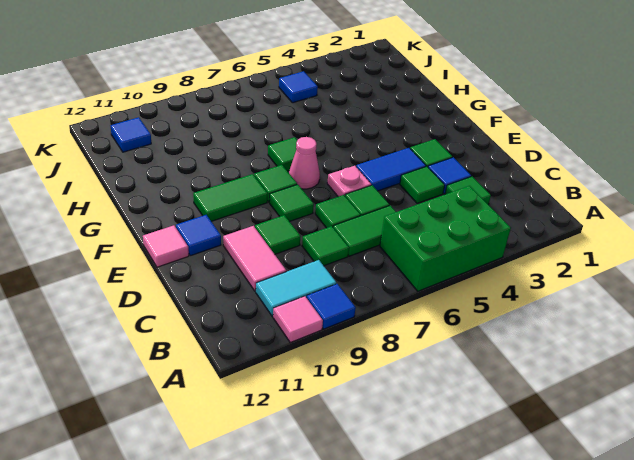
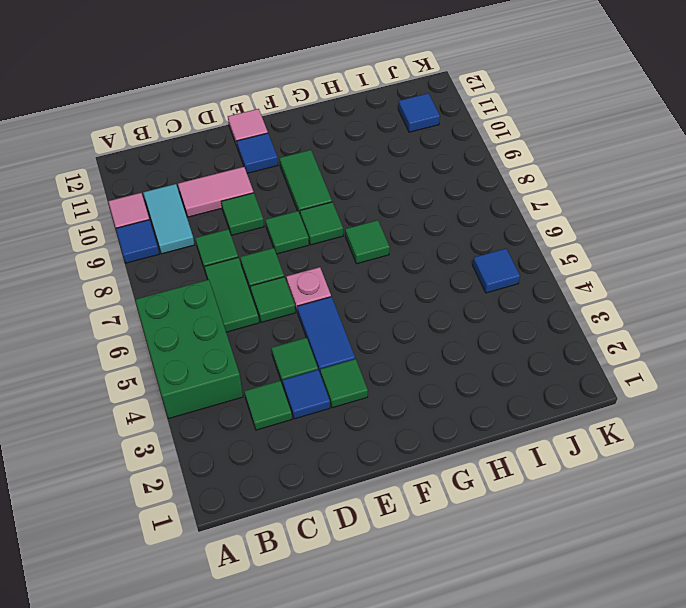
pink cone F7 level 1 -> none

